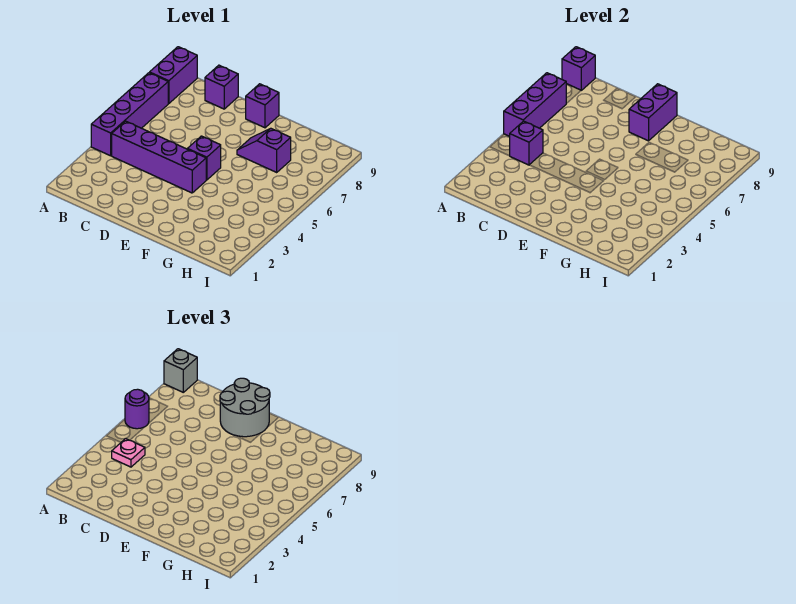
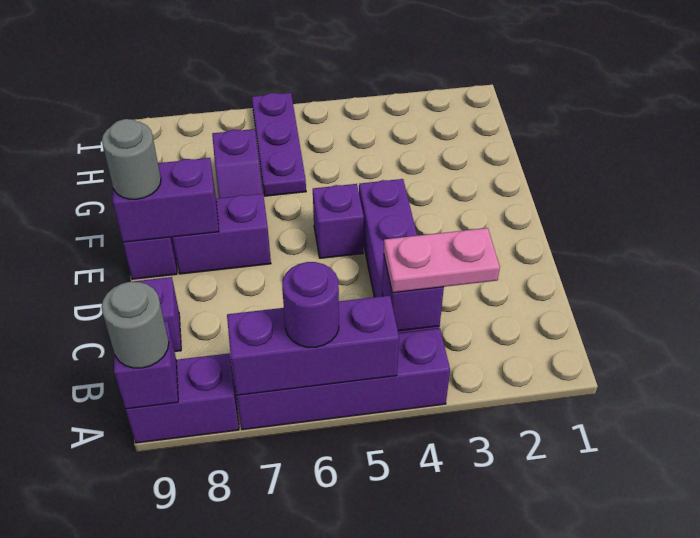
grey brick A9 level 3 -> grey round brick A9 level 3
pink plate B4 level 3 -> pink plate B3:B4 level 3
grey round brick D8:E9 level 3 -> grey round brick E9 level 3
none -> purple brick E7:E8 level 1
none -> purple plate G6:I6 level 1

